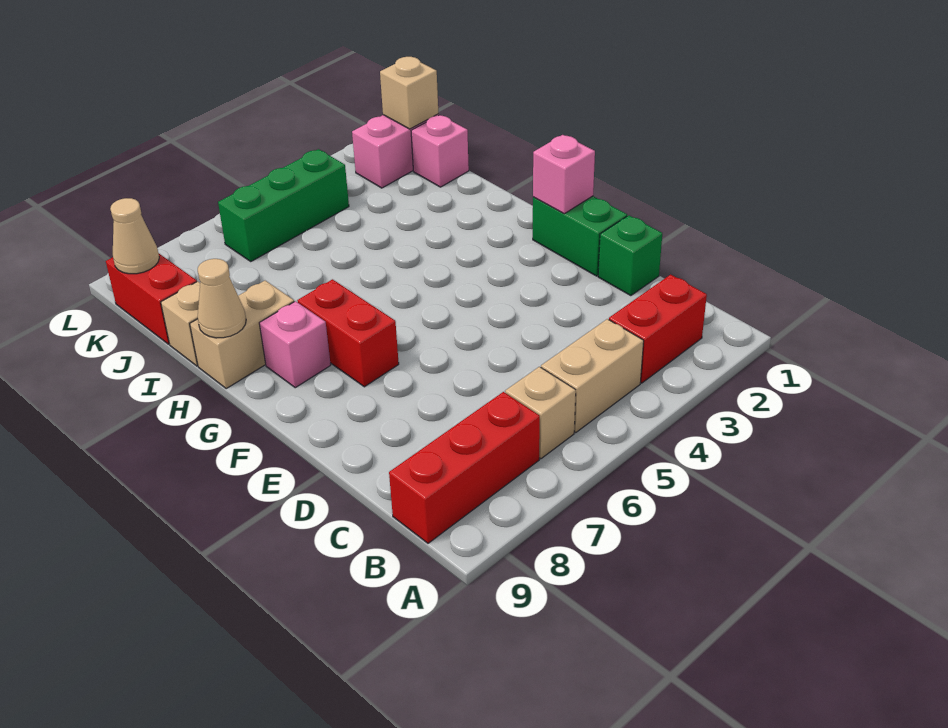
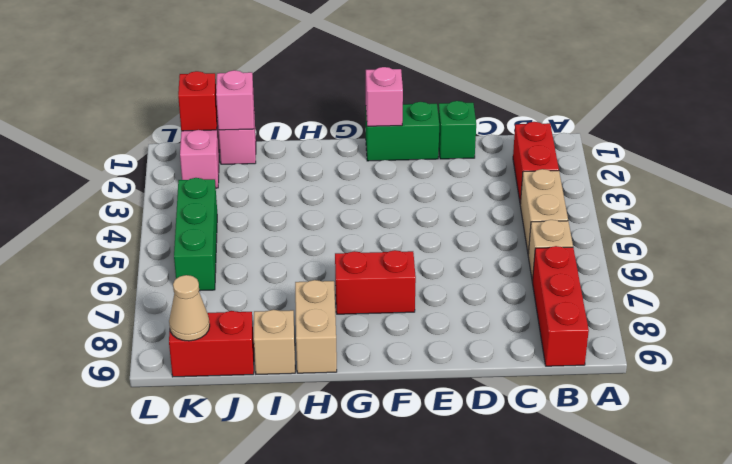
pink brick G8 level 1 -> pink brick J1 level 2
tan cone H9 level 2 -> none
tan brick K1 level 2 -> red brick K1 level 2

